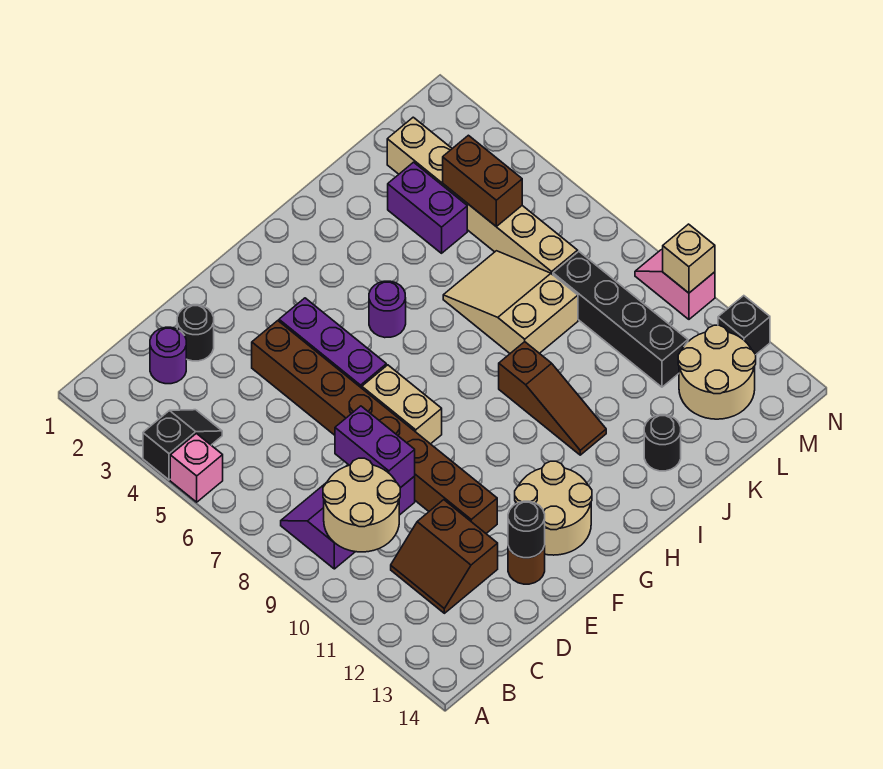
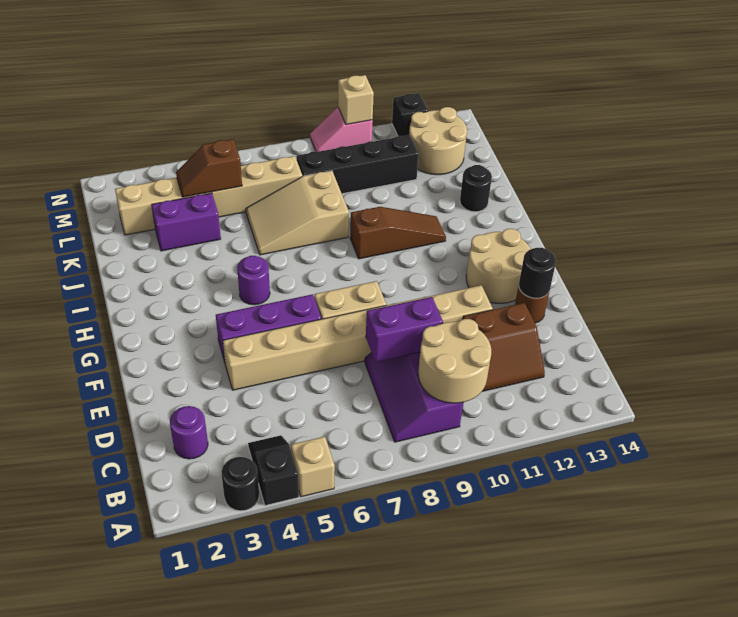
pink brick A5 level 1 -> tan brick A5 level 1
black round brick D2 level 1 -> black round brick A3 level 1
brown brick E4:E11 level 1 -> tan brick E4:E11 level 1
brown brick L4:L5 level 2 -> brown slope L4:L5 level 2 top 5

